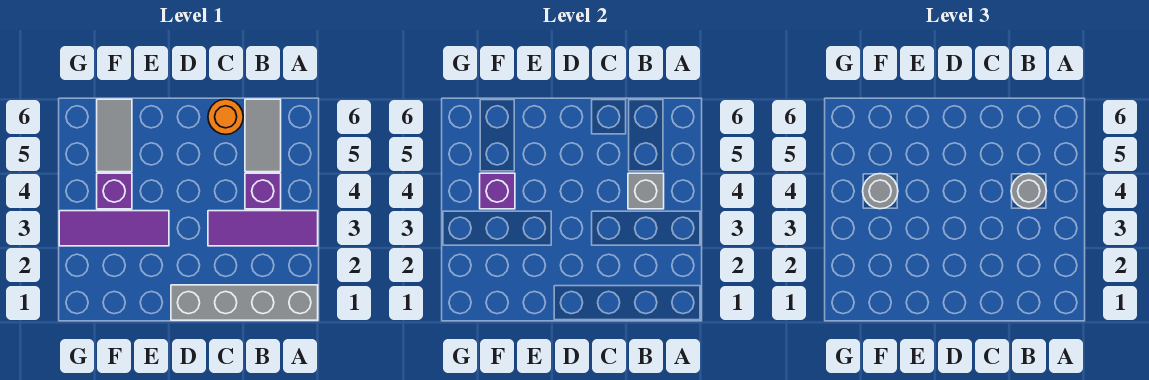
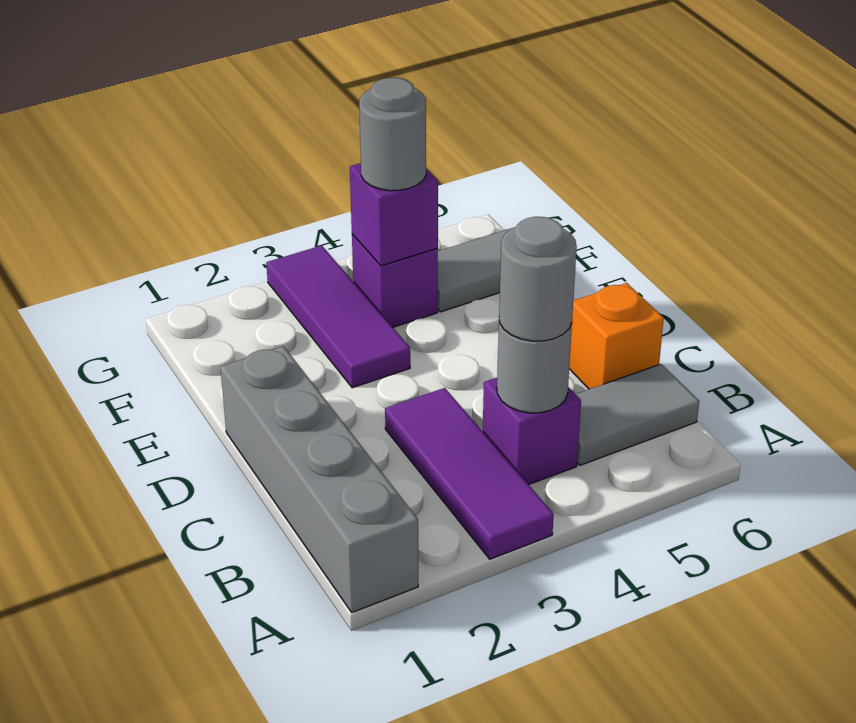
grey brick B4 level 2 -> grey round brick B4 level 2
orange round brick C6 level 1 -> orange brick C6 level 1

